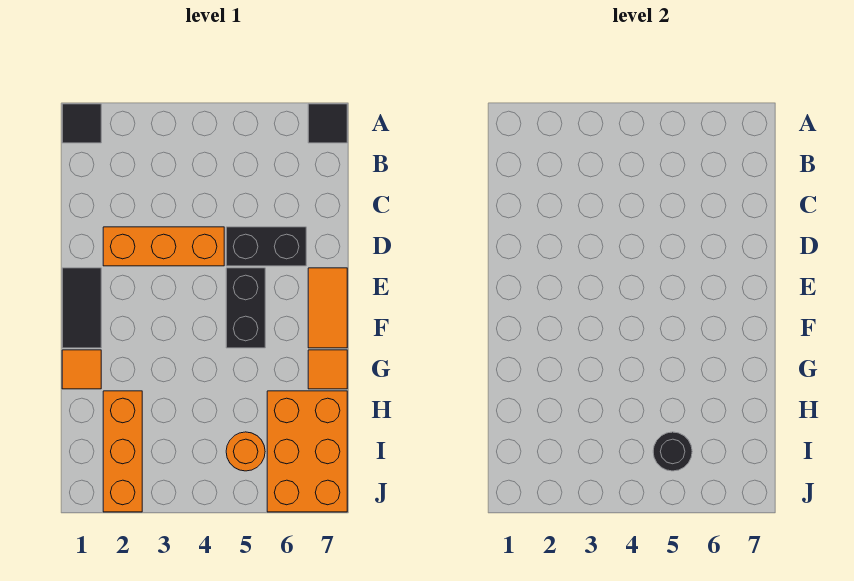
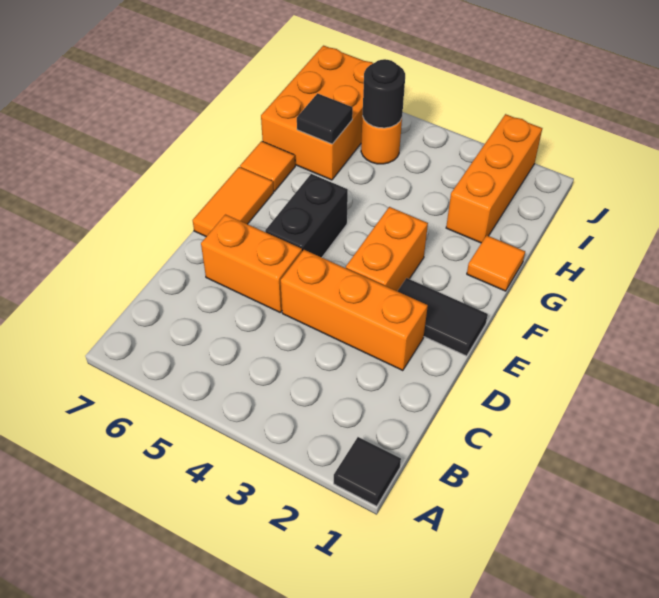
black tile A7 level 1 -> black tile H6 level 2
black brick D5:D6 level 1 -> orange brick D5:D6 level 1
black tile E1:F1 level 1 -> black tile E1:E2 level 1
none -> orange brick E3:F3 level 1

